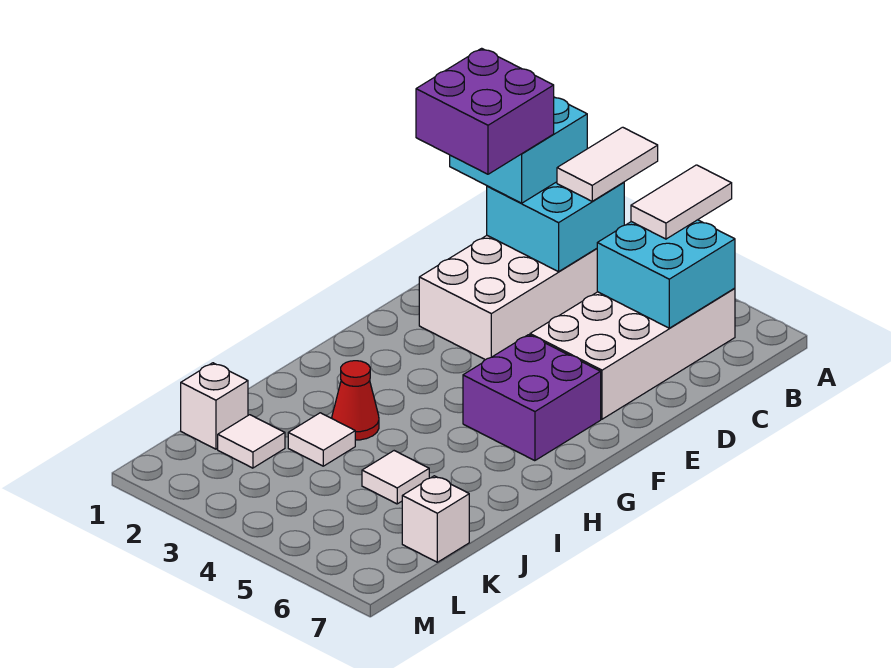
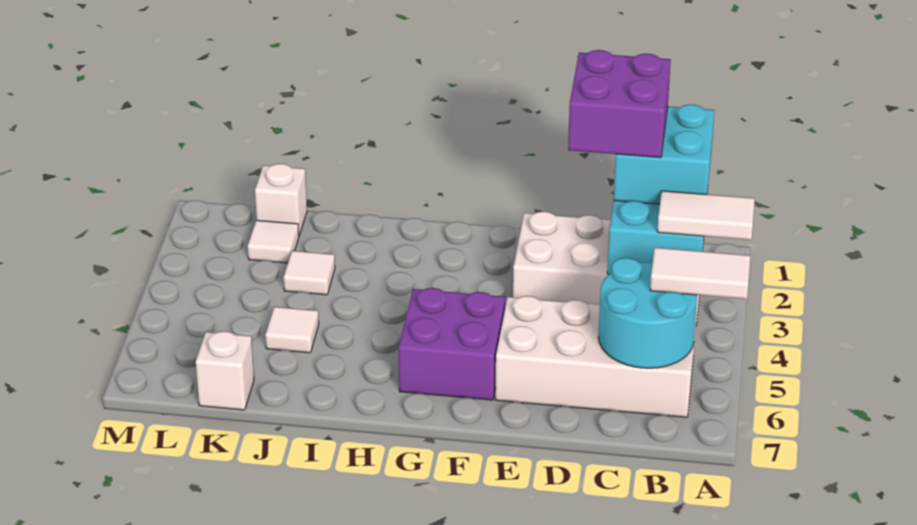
cyan brick B5:C6 level 2 -> cyan round brick B5:C6 level 2
red cone I3 level 1 -> none

